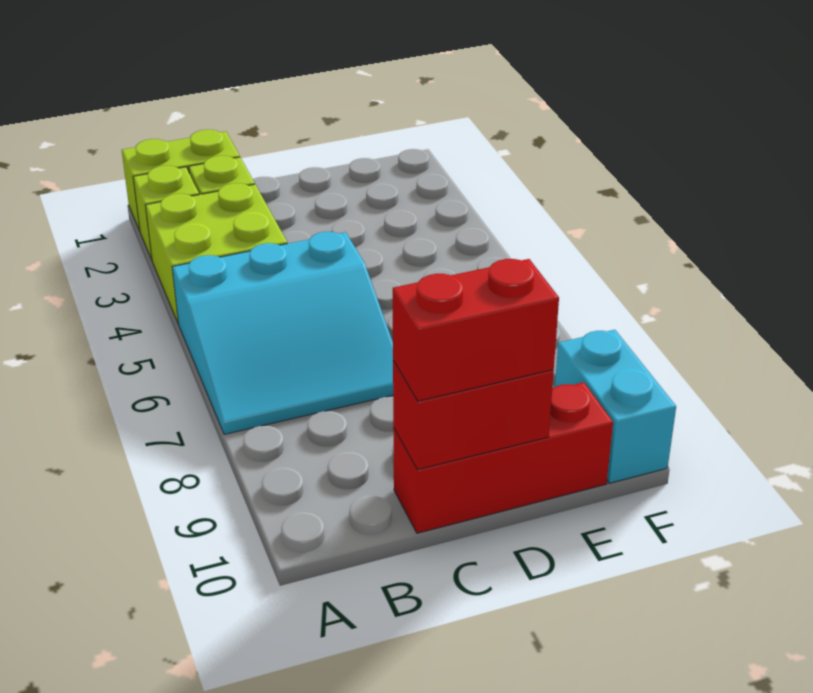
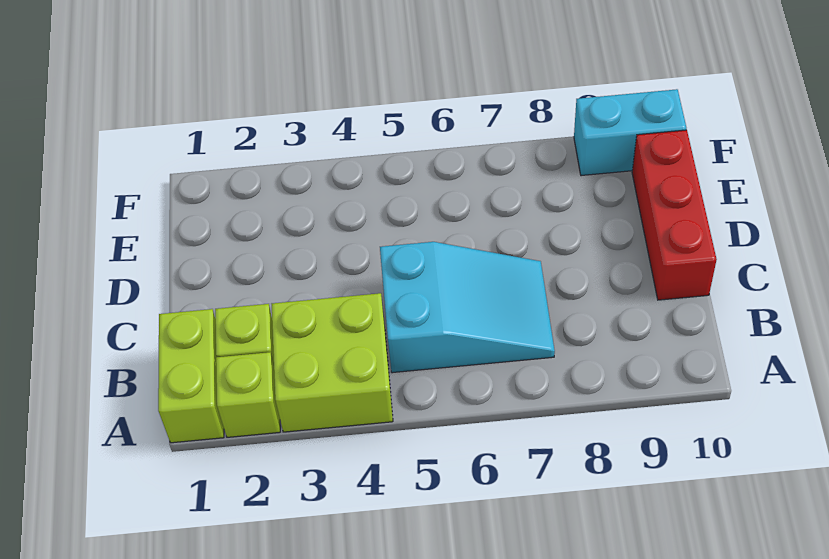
cyan slope A5:C7 level 1 top 5 -> cyan slope B5:C7 level 1 top 5
red brick C10:D10 level 2 -> none
red brick C10:D10 level 3 -> none

